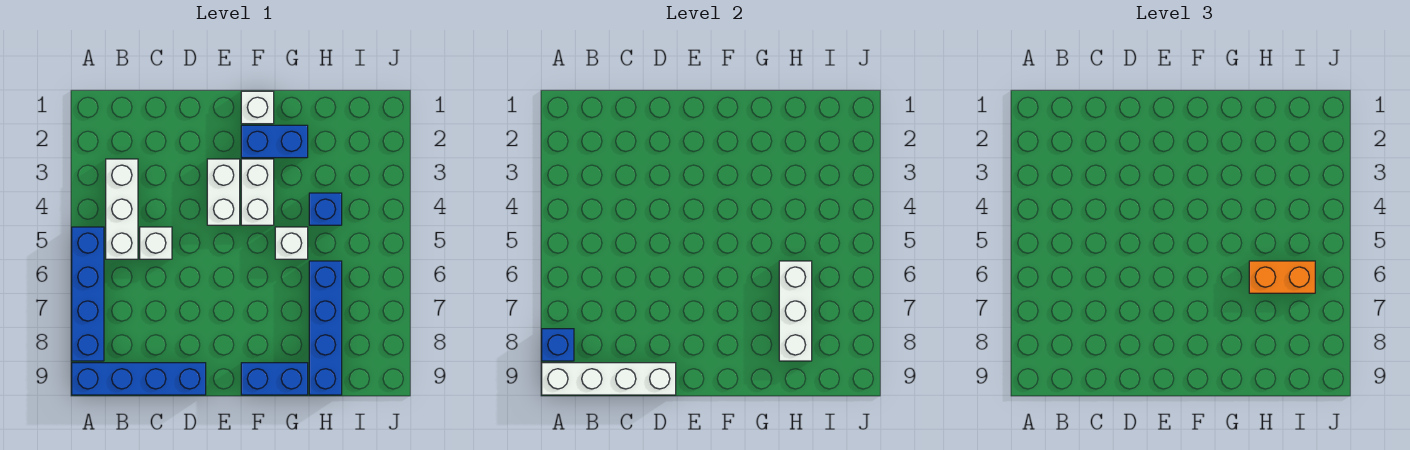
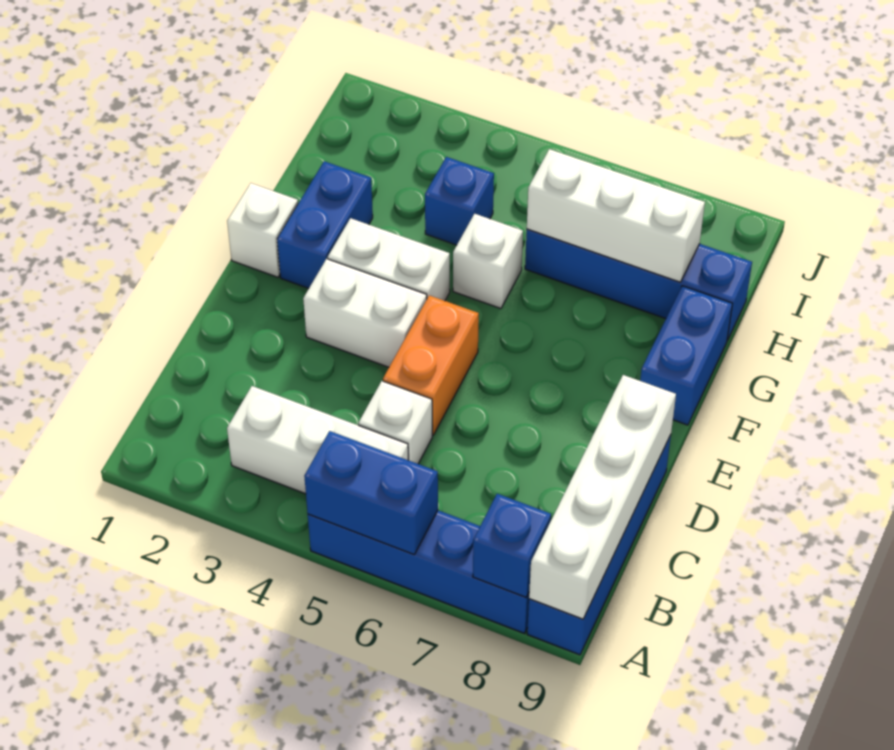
none -> blue brick A5:A6 level 2
orange brick H6:I6 level 3 -> orange brick D5:E5 level 1

